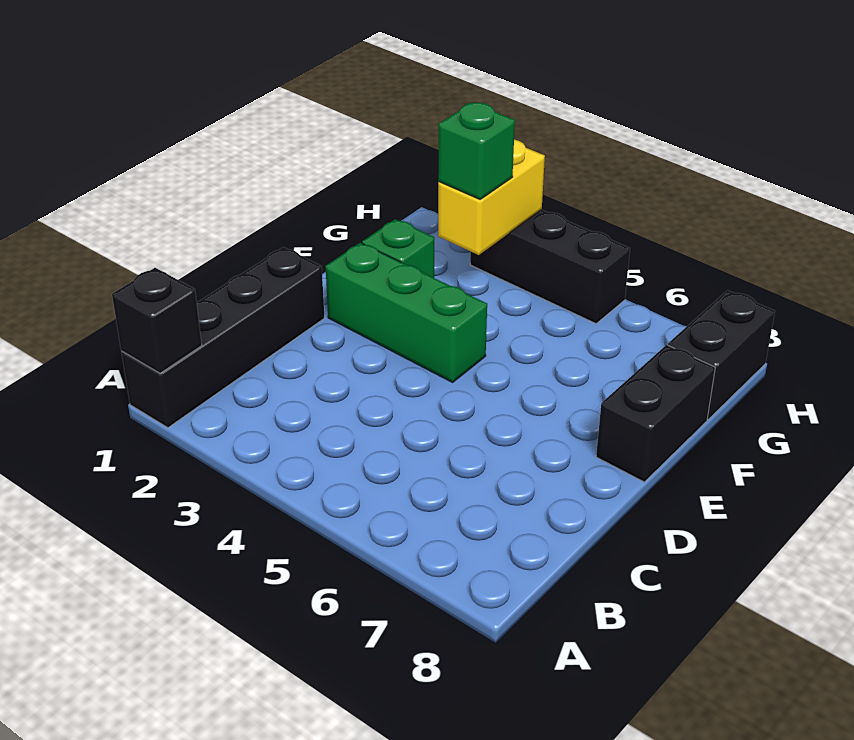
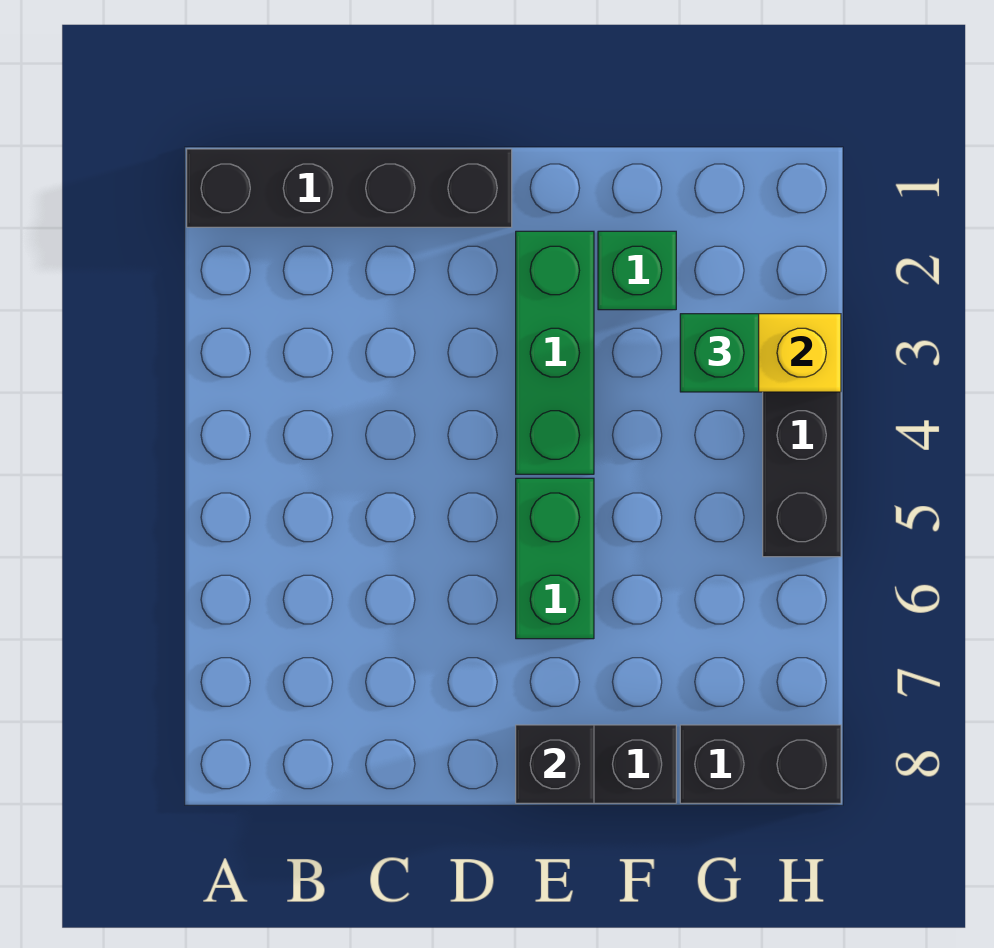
black brick A1 level 2 -> black brick E8 level 2
none -> green brick E5:E6 level 1

